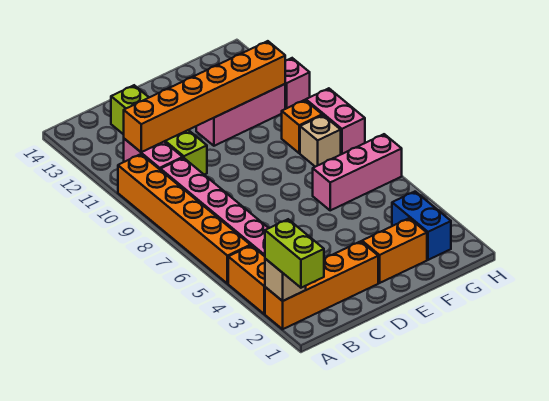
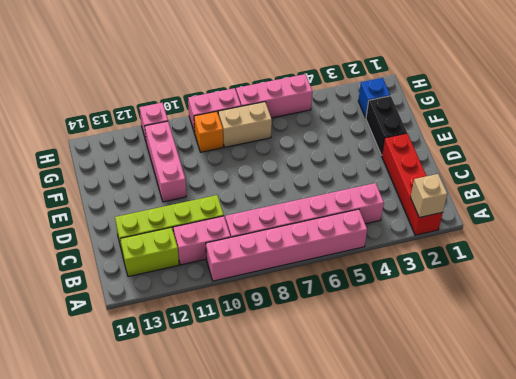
lime brick A1:A2 level 3 -> lime brick B12:B13 level 1
orange brick A2:D2 level 1 -> red brick A2:D2 level 1
orange brick A3:A4 level 1 -> none
orange brick A5:A10 level 1 -> pink brick A5:A10 level 1
orange brick B11:G11 level 2 -> none
orange brick E2:F2 level 1 -> black brick E2:F2 level 1
pink brick F6:H6 level 1 -> pink brick H5:H7 level 1
blue brick G2:G3 level 1 -> blue brick G2 level 1
tan brick G8 level 1 -> tan brick G7:G8 level 1

